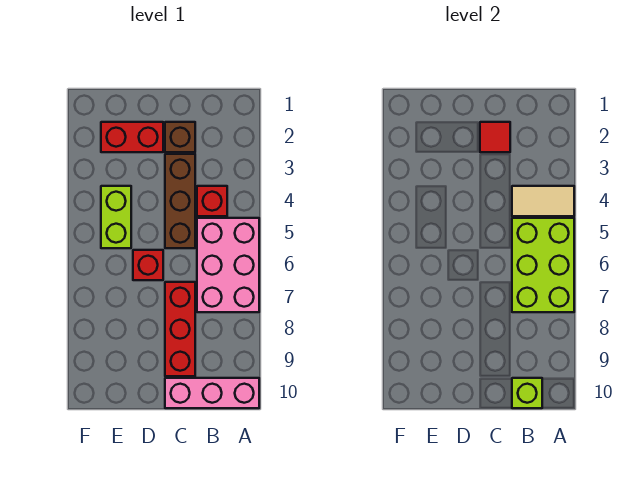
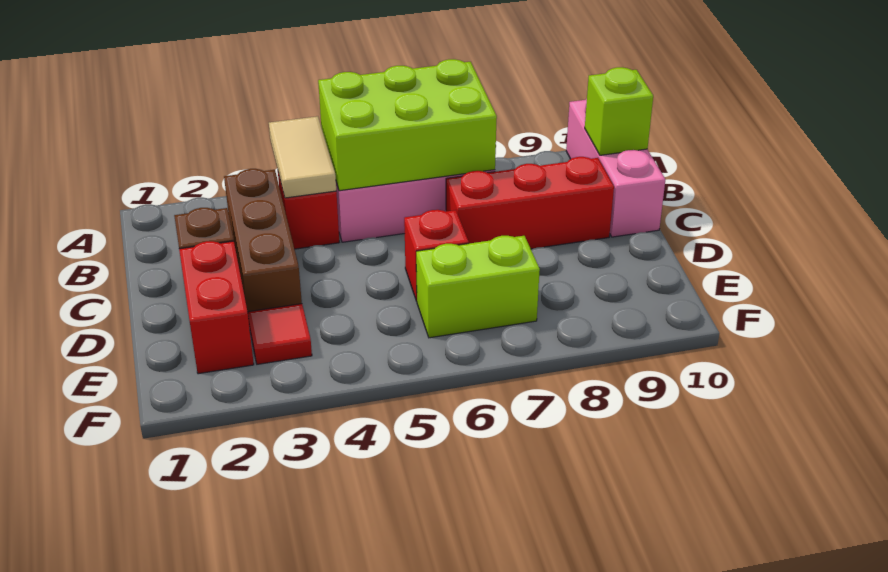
red tile C2 level 2 -> red tile E3 level 1
brown brick C3:C5 level 1 -> brown brick B3:D3 level 1
lime brick E4:E5 level 1 -> lime brick E6:E7 level 1

